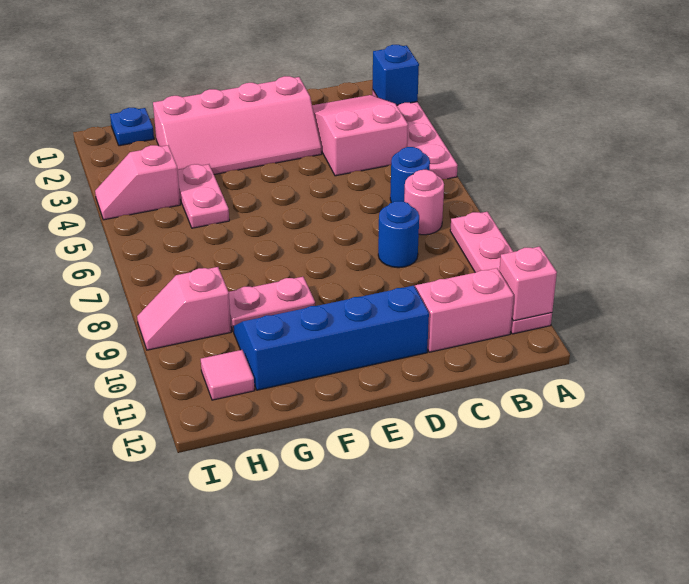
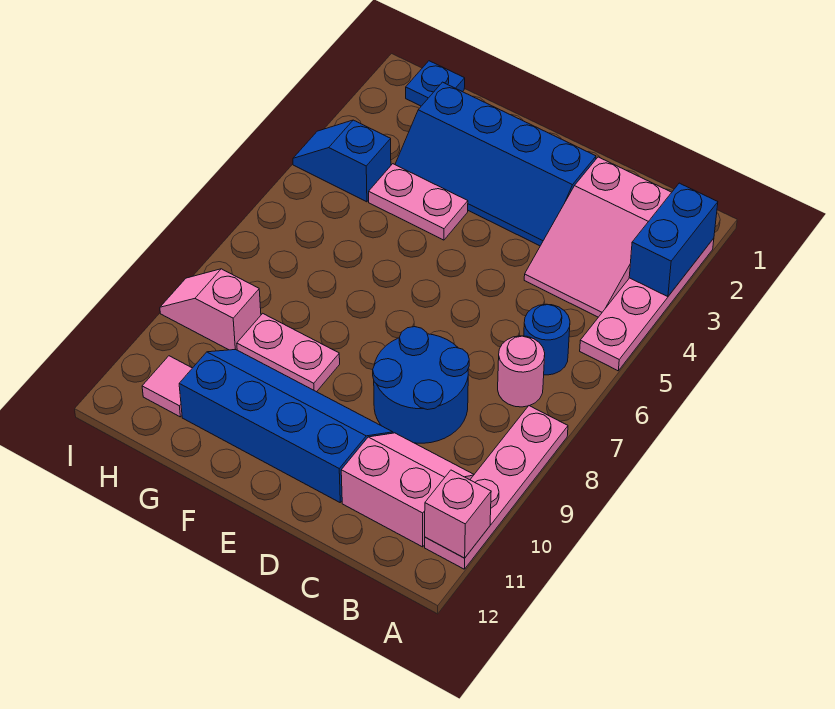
blue brick A2 level 2 -> blue brick A2:A3 level 2
pink slope B2:C4 level 1 top 4 -> pink slope B2:C4 level 1 top 2
blue round brick C8 level 1 -> blue round brick C8:D9 level 1
pink slope D2:G3 level 1 top 2 -> blue slope D2:G3 level 1 top 2
pink plate G4:G5 level 1 -> pink plate F4:G4 level 1
pink slope H4:I4 level 1 top H -> blue slope H4:I4 level 1 top H

